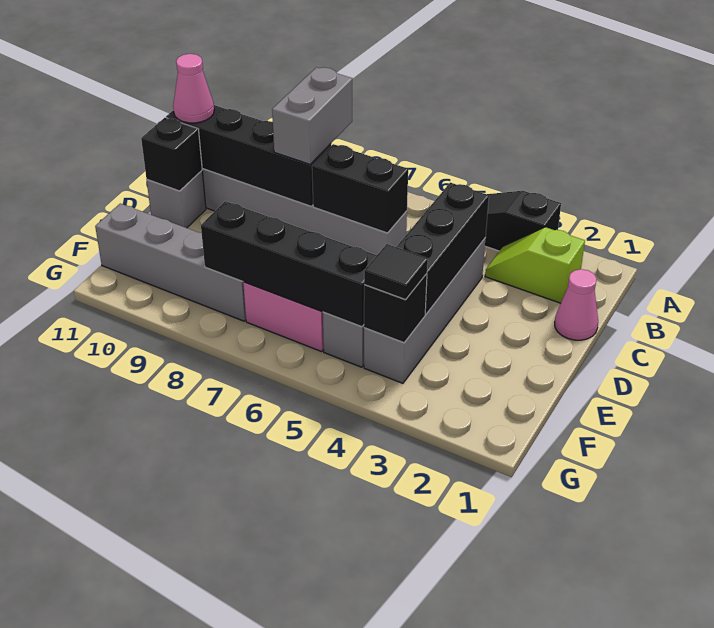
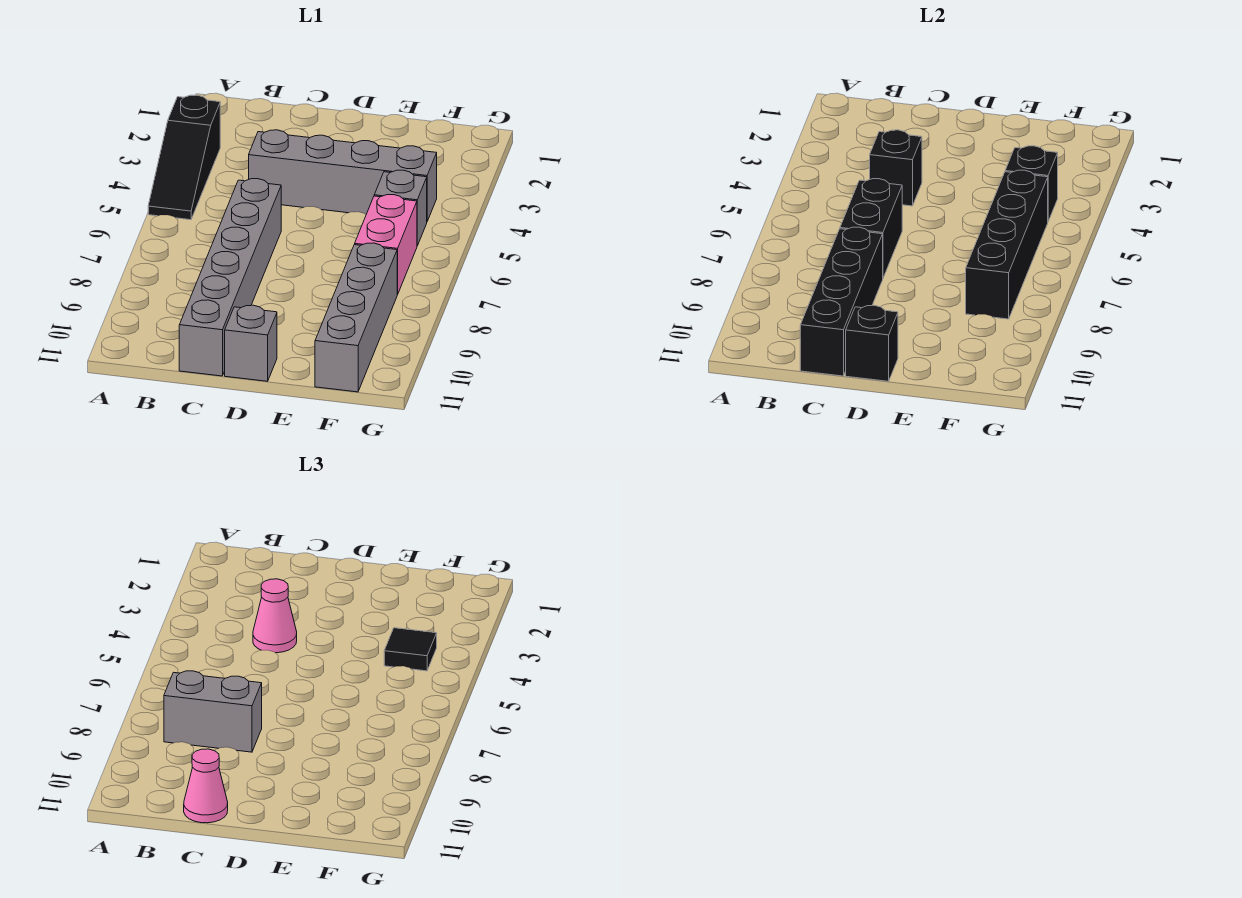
lime slope B2:B3 level 1 top 2 -> none
pink cone C1 level 1 -> pink cone C4 level 3
black brick C4:E4 level 2 -> black brick C4 level 2

